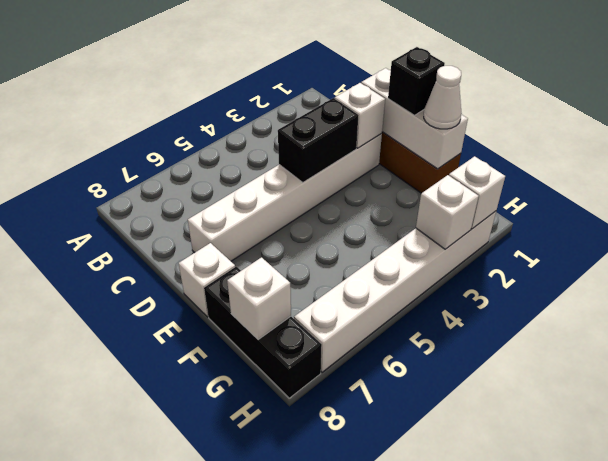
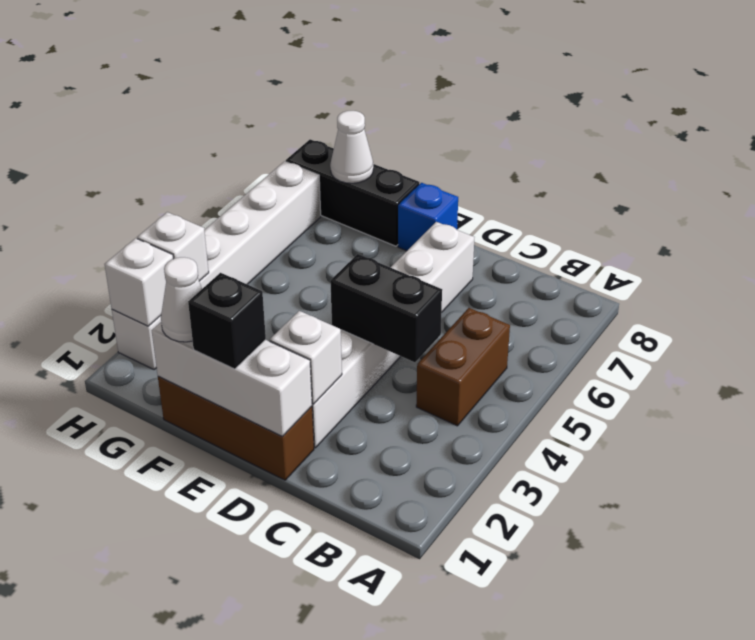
none -> brown brick B4:B5 level 1
black brick D3:D4 level 2 -> black brick C4:D4 level 2
white brick E8 level 1 -> blue brick E8 level 1
white brick G8 level 2 -> white cone G8 level 2

